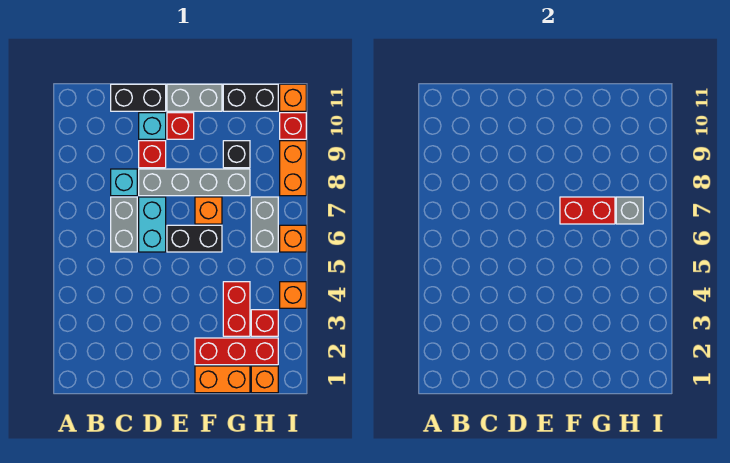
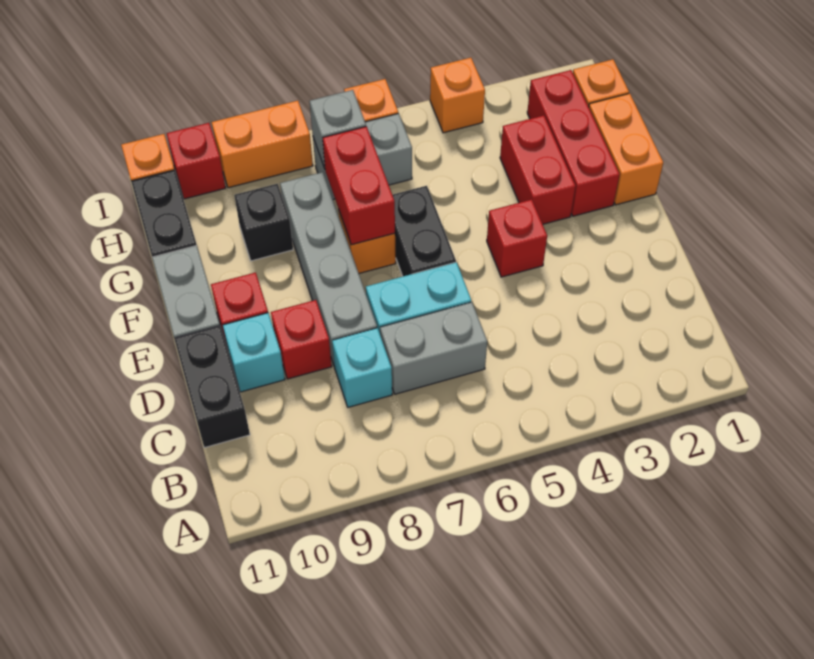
red brick G3:G4 level 1 -> red brick F3:G3 level 1
red brick H3 level 1 -> red brick E4 level 1

